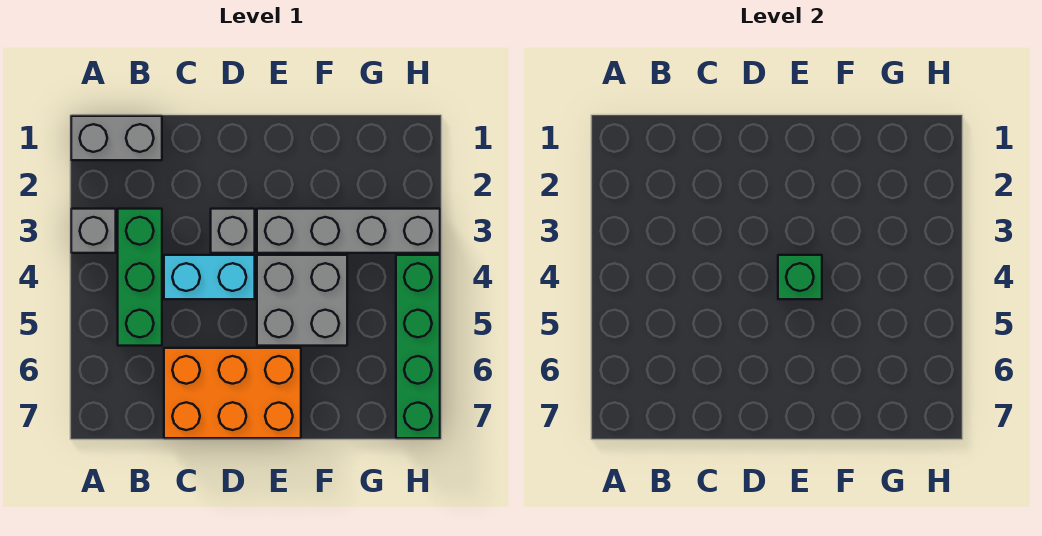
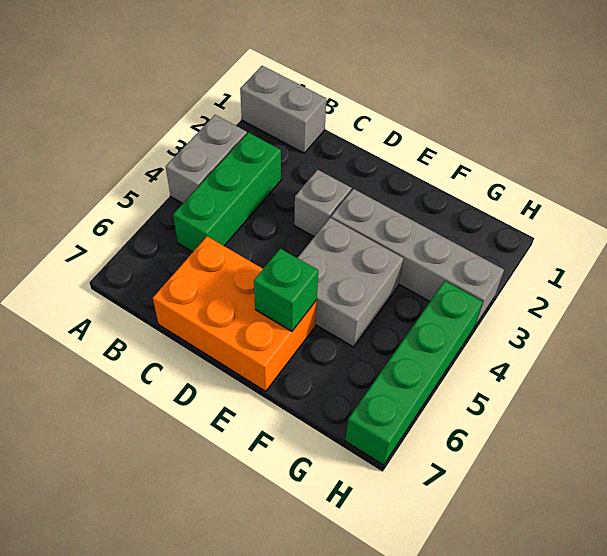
grey brick A3 level 1 -> grey brick A3:A4 level 1
cyan brick C4:D4 level 1 -> none
green brick E4 level 2 -> green brick E6 level 2

